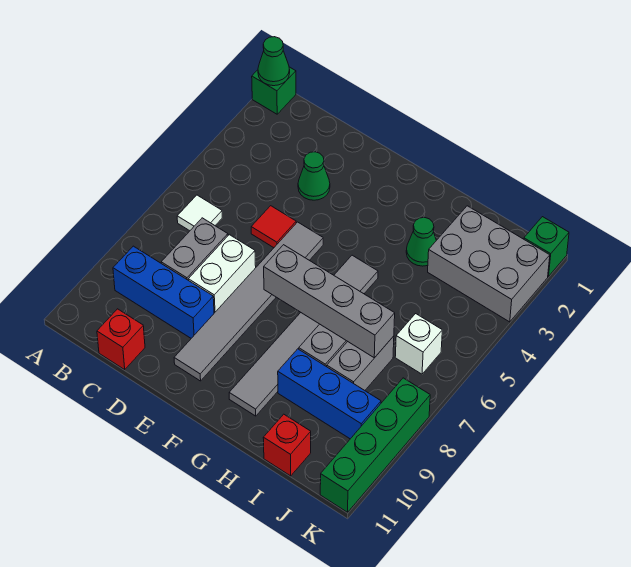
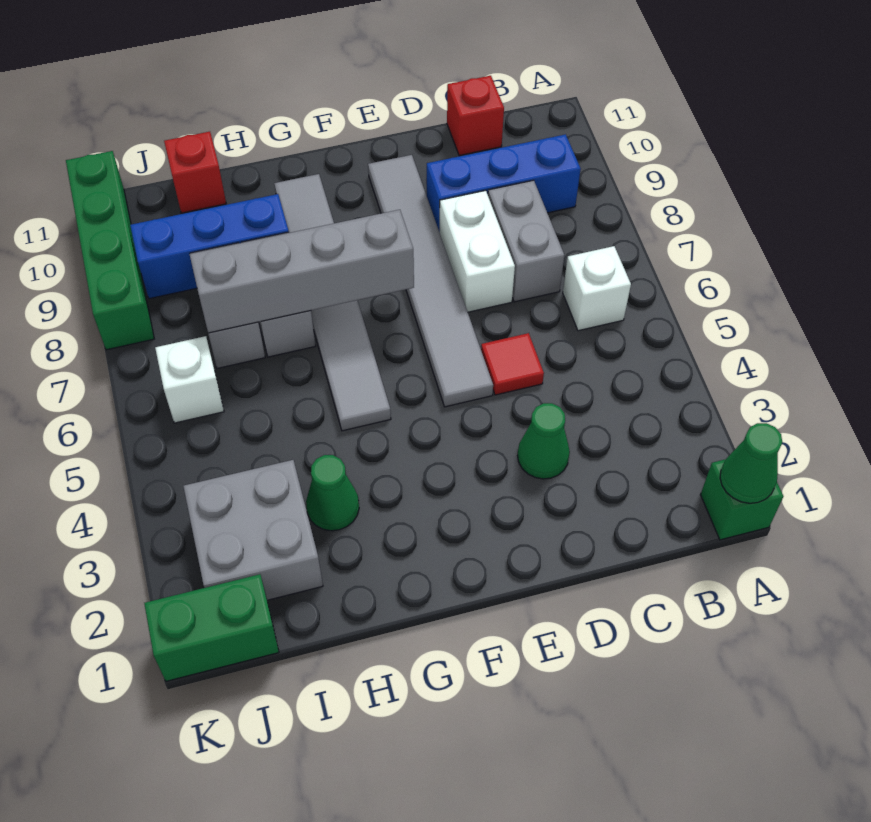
white tile B6 level 1 -> white brick B6 level 1
grey brick I2:K3 level 1 -> grey brick I2:J3 level 1
green brick K1 level 1 -> green brick J1:K1 level 1

